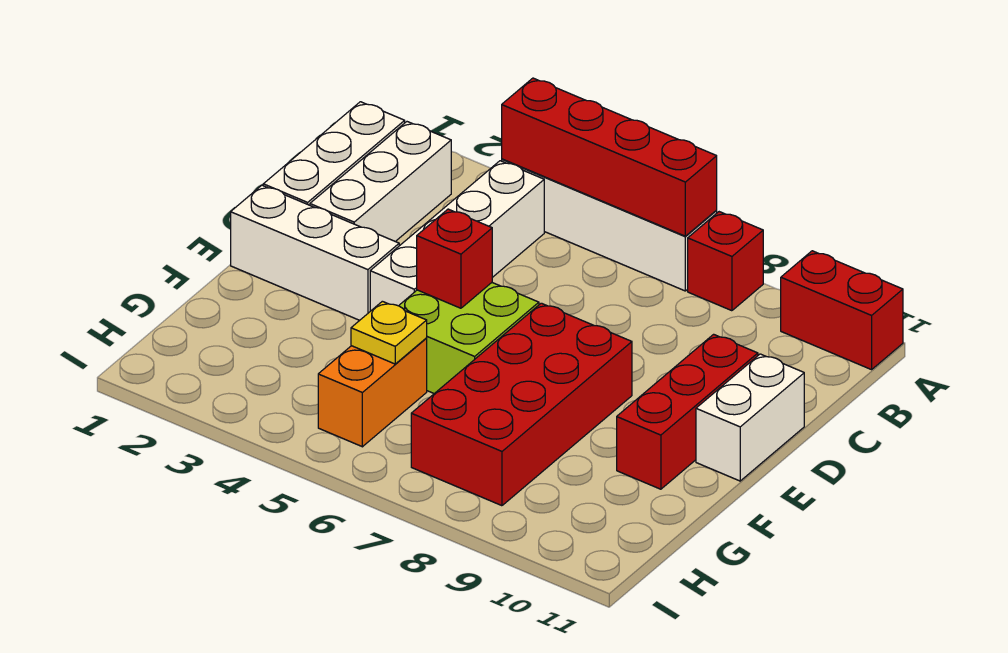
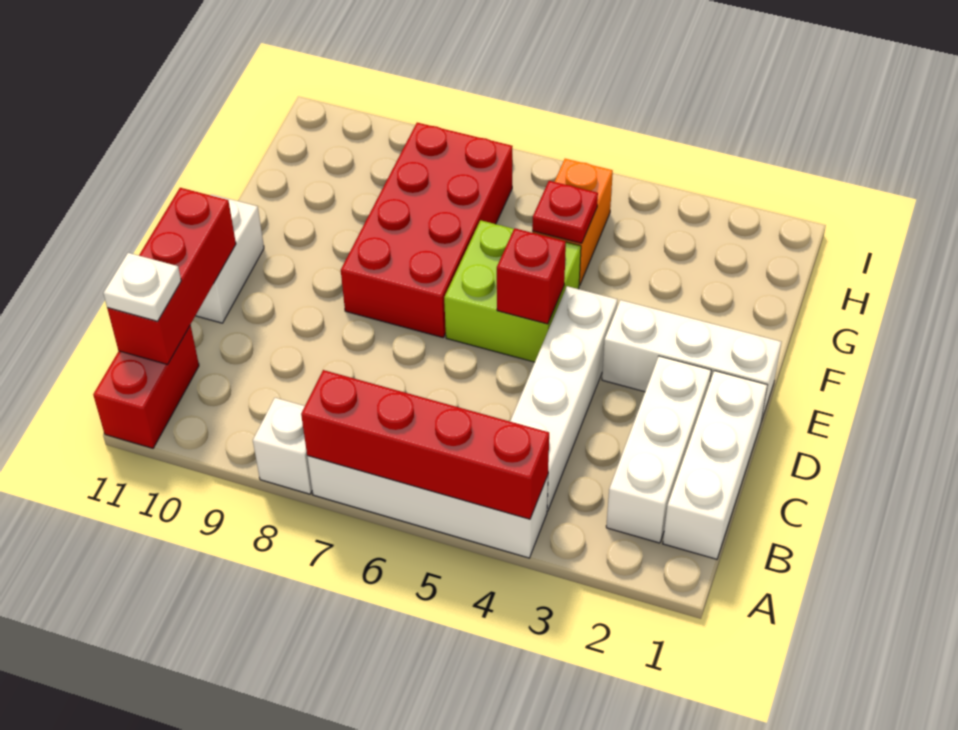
red brick A8 level 1 -> white brick A8 level 1
red brick A10:A11 level 1 -> red brick A11:B11 level 1
none -> white plate B11 level 3
red brick D10:F10 level 1 -> red brick B11:D11 level 2
yellow plate G5 level 2 -> red plate G5 level 2

